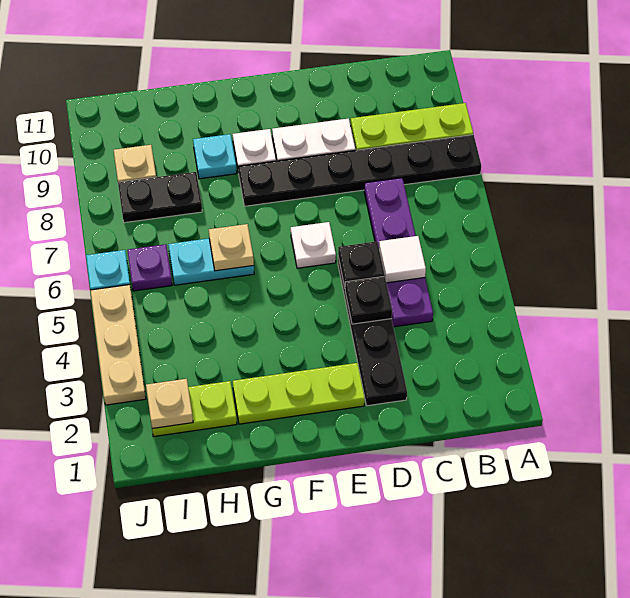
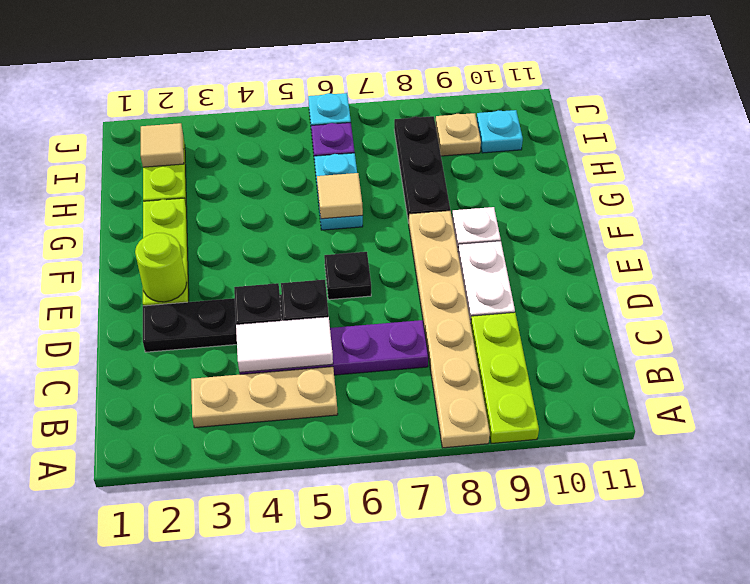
black plate A8:F8 level 1 -> tan plate A8:F8 level 1
white tile C5 level 2 -> white tile C4:C5 level 2
none -> lime round brick E2 level 2
white plate E6 level 1 -> black plate E6 level 1
tan plate G6 level 2 -> tan tile G6 level 2
cyan plate G9 level 1 -> cyan plate I10 level 1
black plate H8:I8 level 1 -> black plate G8:I8 level 1
tan plate I2 level 2 -> tan tile I2 level 2
tan plate J3:J5 level 1 -> tan plate B3:B5 level 1

